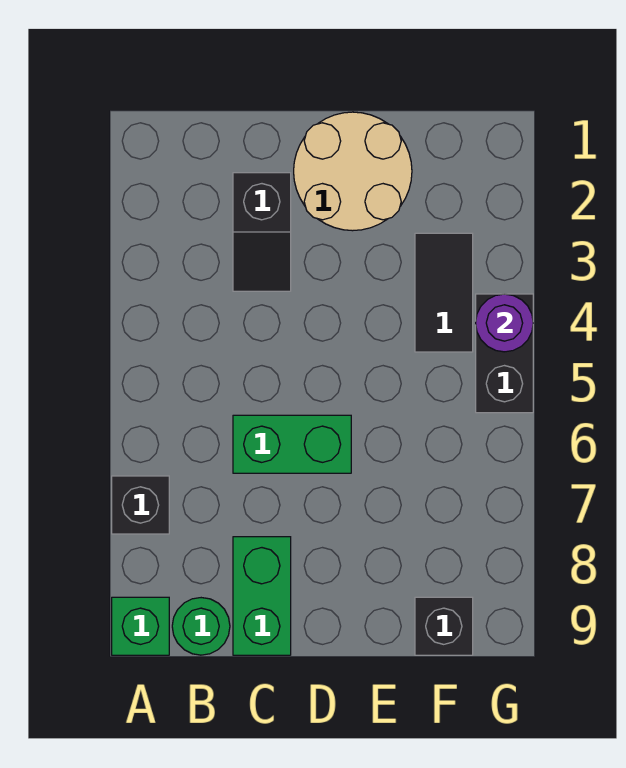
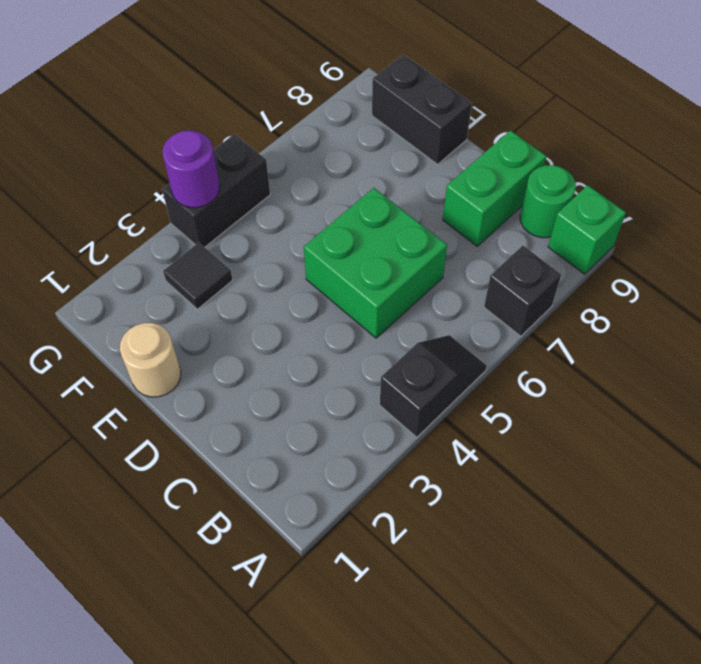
black slope C2:C3 level 1 top 2 -> black slope A4:A5 level 1 top 4
green brick C6:D6 level 1 -> green brick C5:D6 level 1
tan round brick D1:E2 level 1 -> tan round brick E1 level 1
black tile F3:F4 level 1 -> black tile F3 level 1
black brick F9 level 1 -> black brick E9:F9 level 1

